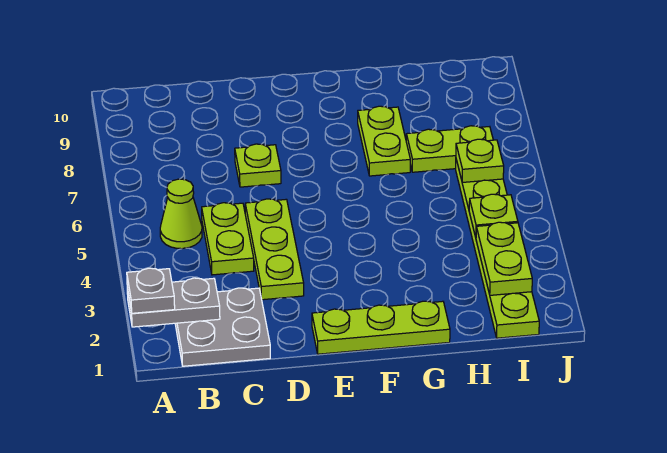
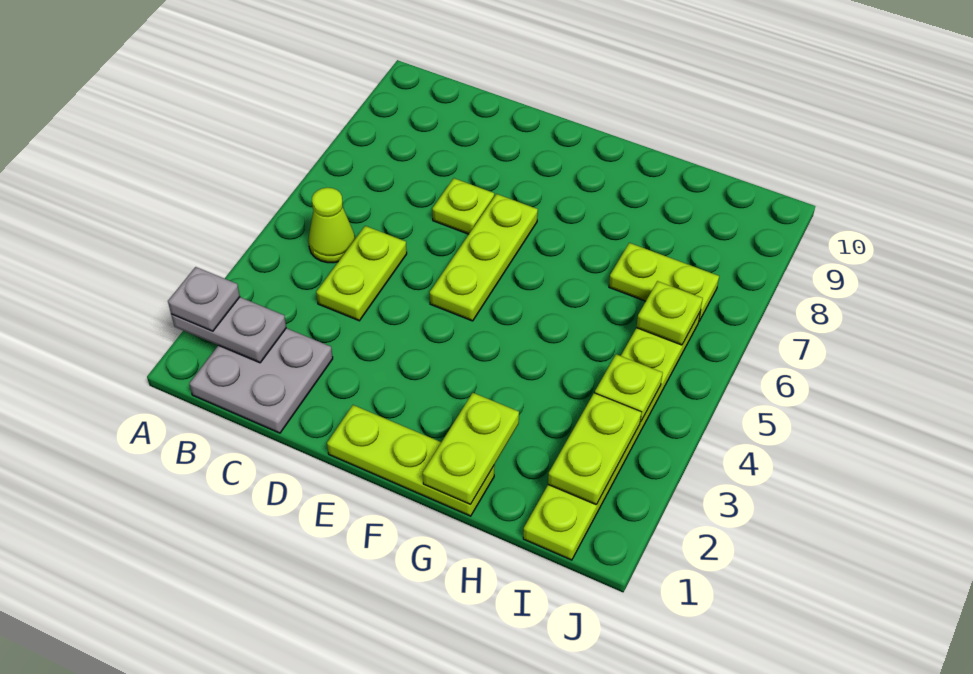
lime plate D3:D5 level 1 -> lime plate E5:E7 level 1
lime plate G7:G8 level 1 -> lime plate G1:G2 level 2

